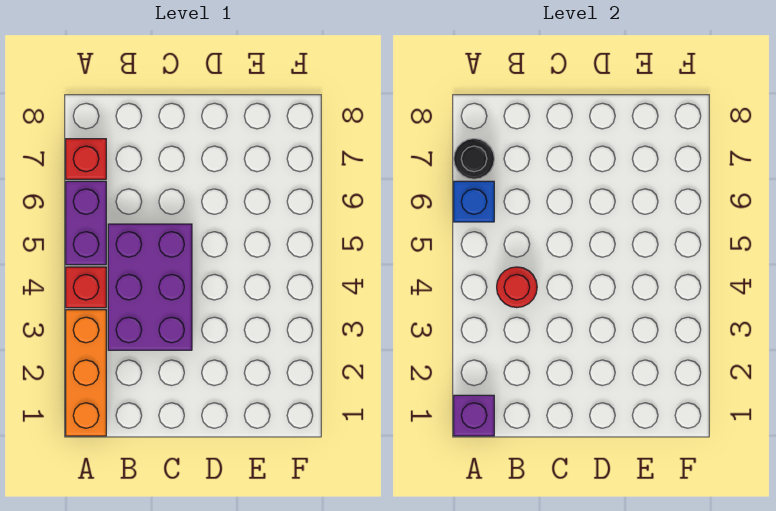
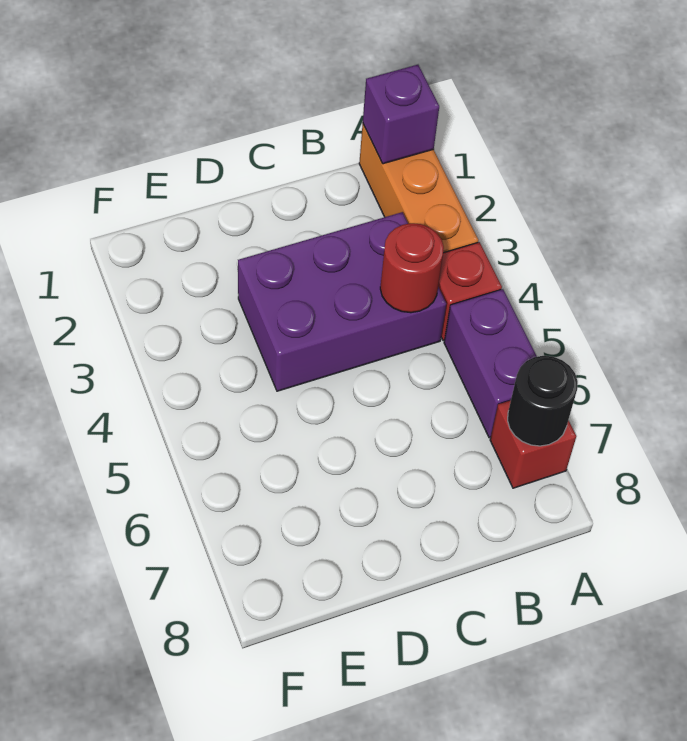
blue brick A6 level 2 -> none
purple brick B3:C5 level 1 -> purple brick B3:D4 level 1

